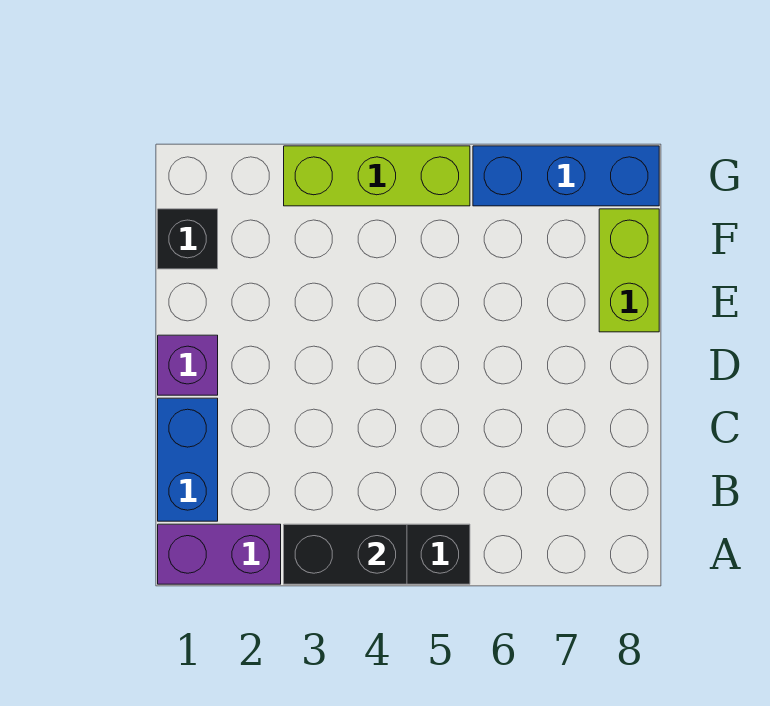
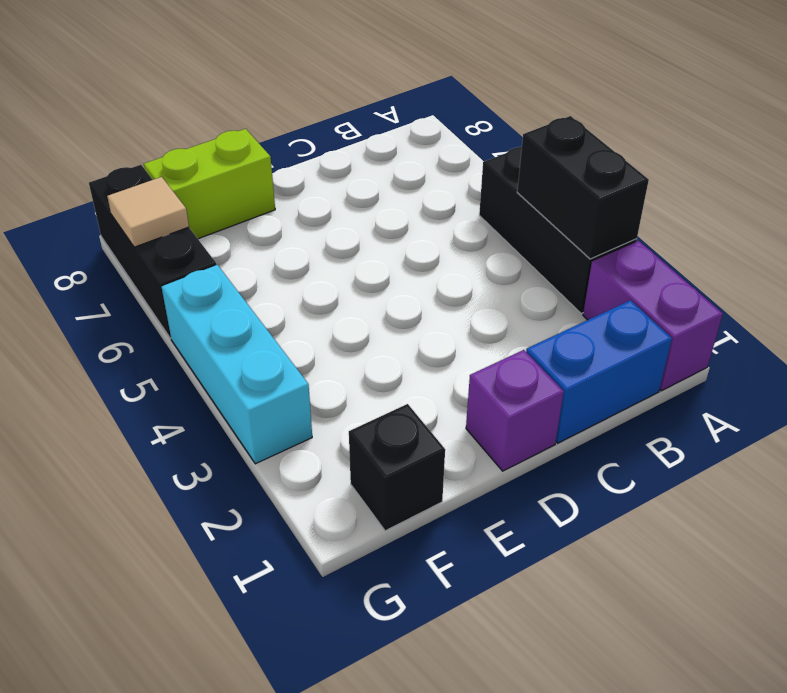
lime brick G3:G5 level 1 -> cyan brick G3:G5 level 1
blue brick G6:G8 level 1 -> black brick G6:G8 level 1
none -> tan tile G7 level 2

